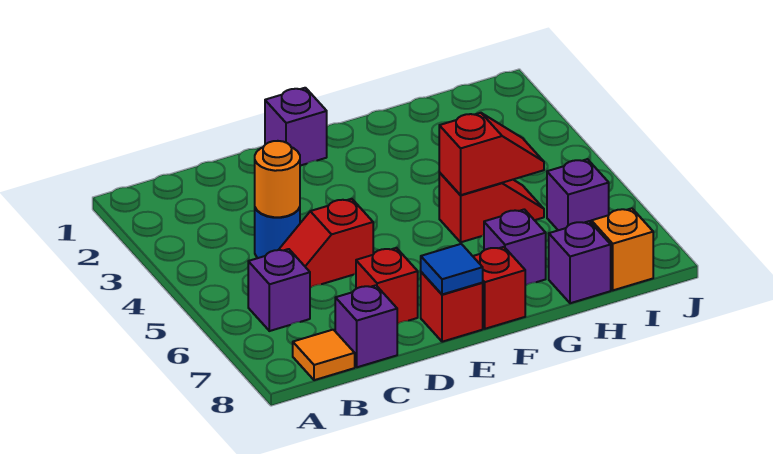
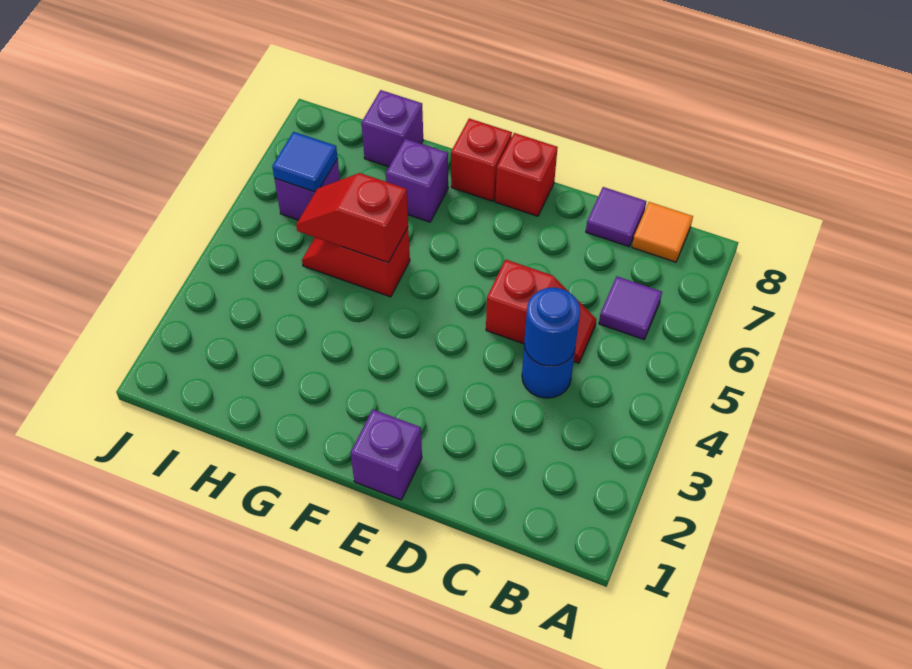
purple brick B6 level 1 -> purple tile B6 level 1
orange round brick C4 level 2 -> blue round brick C4 level 2
purple brick C8 level 1 -> purple tile C8 level 1
red brick D7 level 1 -> none
blue tile E8 level 2 -> blue tile I6 level 2
orange brick I8 level 1 -> none

